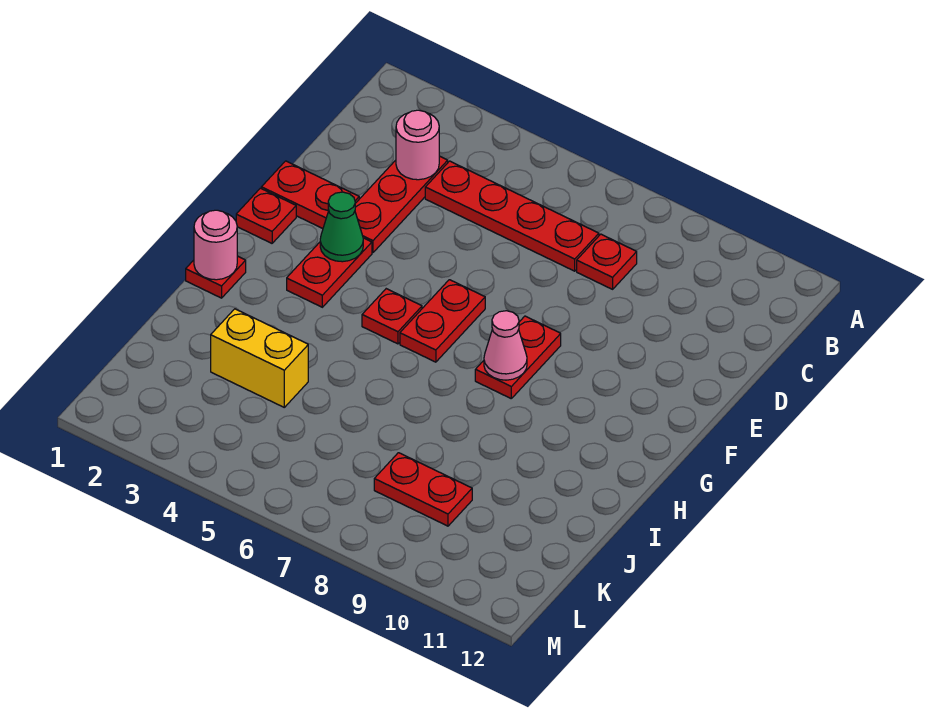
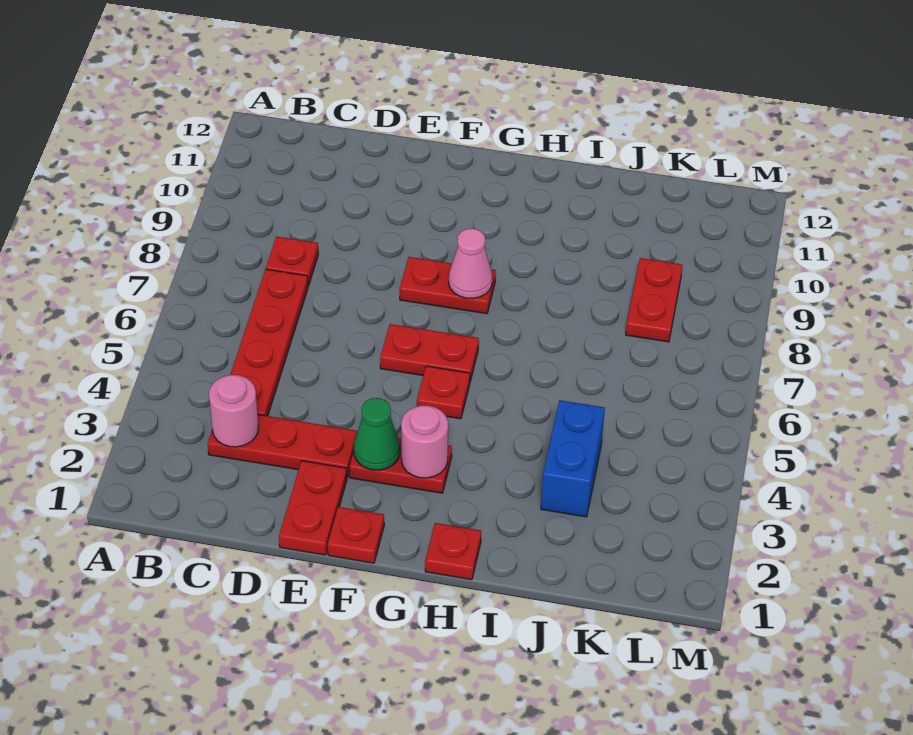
pink round brick H1 level 2 -> pink round brick G3 level 2
yellow brick J3:J4 level 1 -> blue brick J3:J4 level 1

